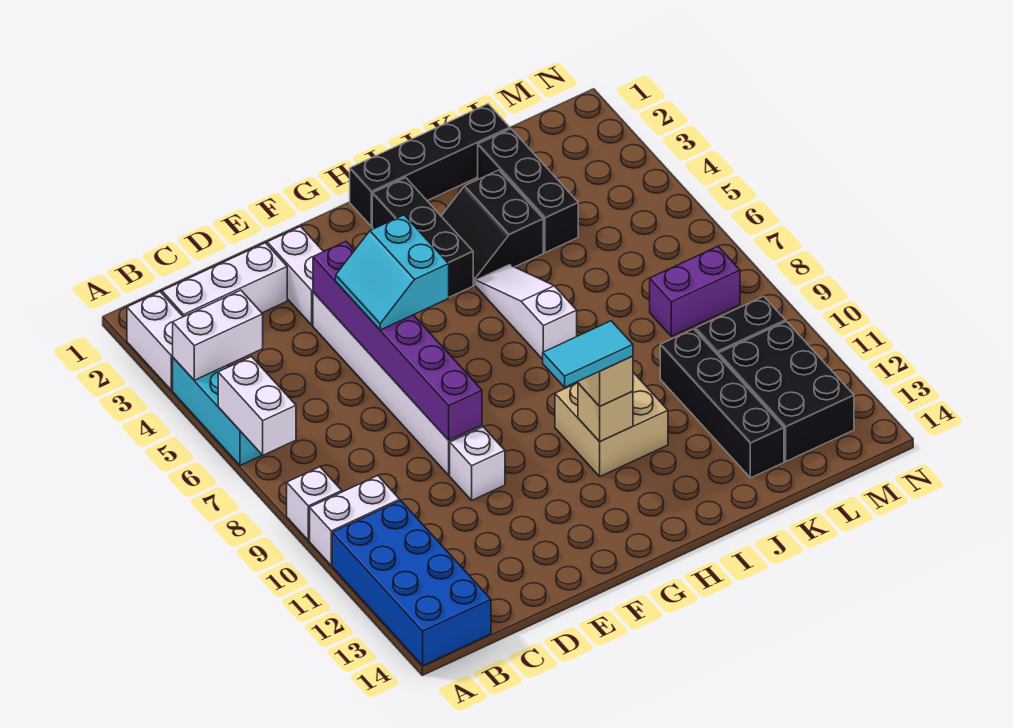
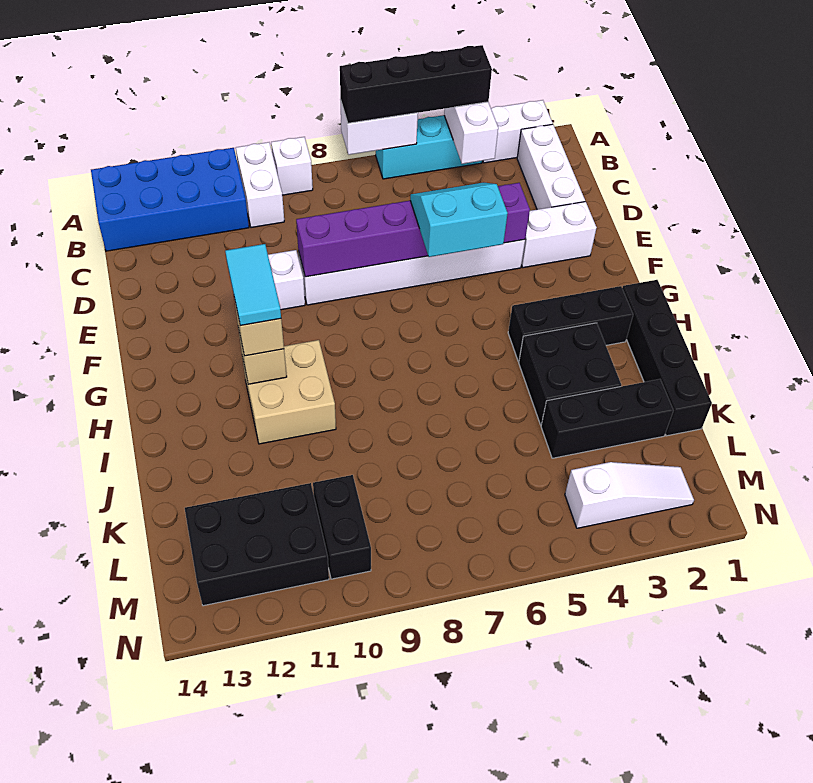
black slope I3:J4 level 1 top J -> black brick I3:J4 level 1
white slope I5:I7 level 1 top 7 -> white slope M2:M4 level 1 top 4
black brick K10:K13 level 1 -> black brick A4:A7 level 3
purple brick L8:M8 level 1 -> none

